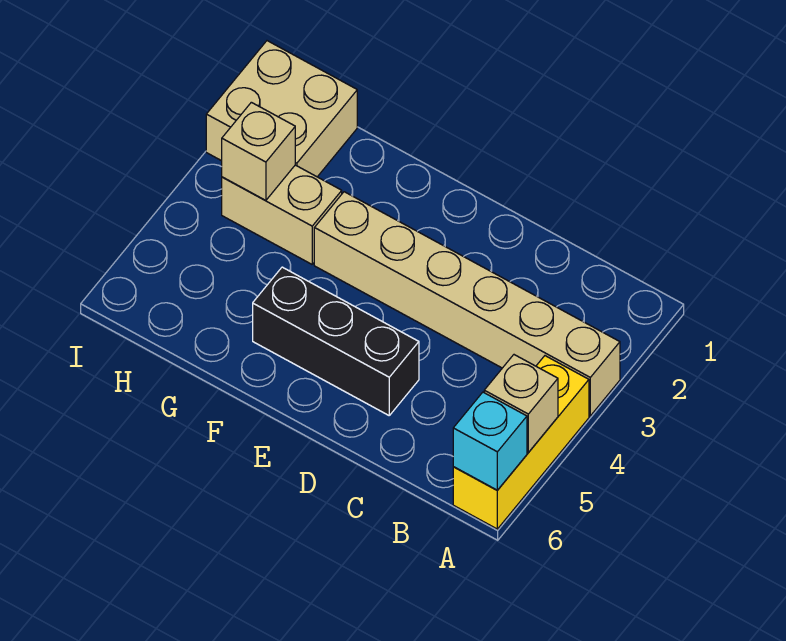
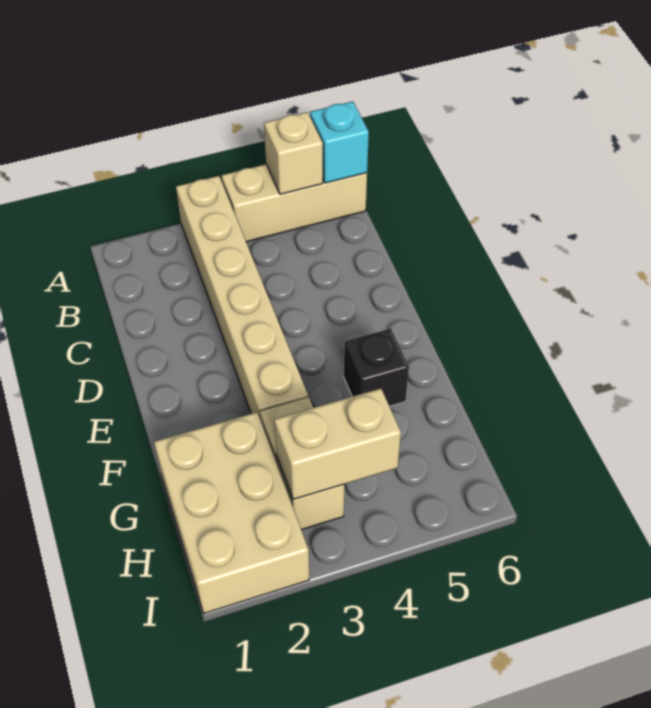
yellow brick A4:A6 level 1 -> tan brick A4:A6 level 1
black brick D5:F5 level 1 -> black brick F5 level 1
tan brick H1:I2 level 1 -> tan brick G1:I2 level 1
tan brick H3 level 2 -> tan brick H3:H4 level 2

